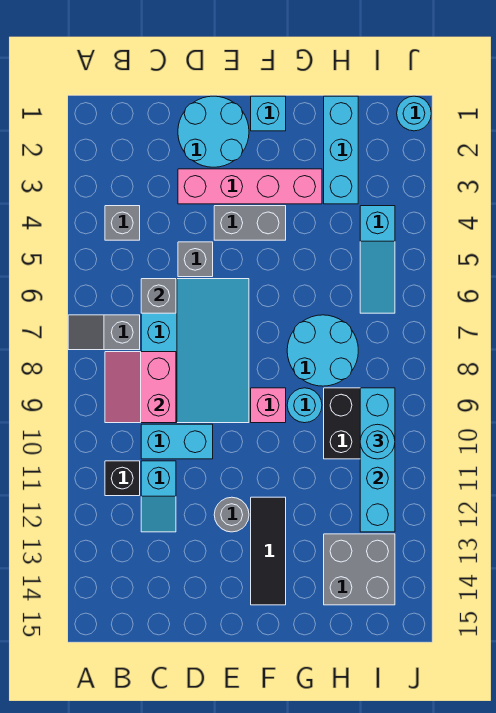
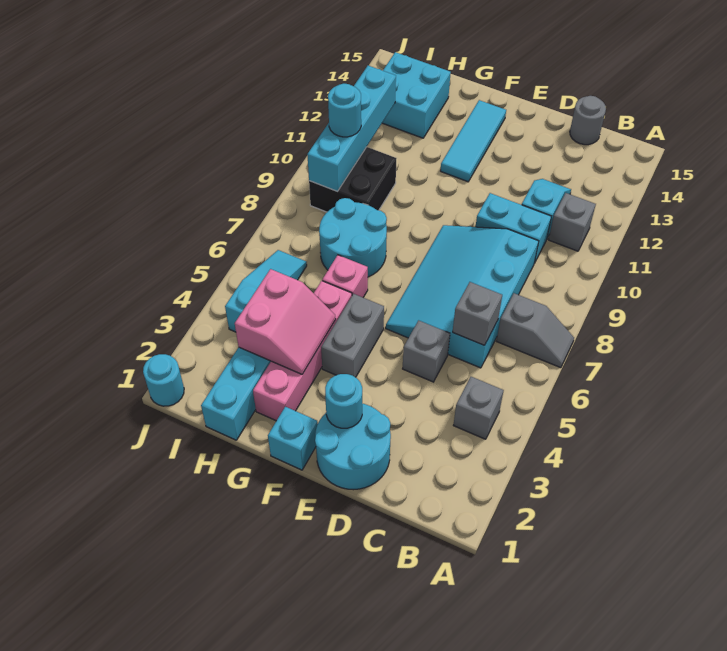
pink slope B8:C9 level 2 top C -> pink slope G3:H4 level 2 top H
black brick B11 level 1 -> grey brick B11 level 1
pink brick D3:G3 level 1 -> pink brick G2:G5 level 1
grey brick E4:F4 level 1 -> grey brick F4:F5 level 1
grey round brick E12 level 1 -> grey round brick C15 level 1
pink brick F9 level 1 -> pink brick G6 level 1
black tile F12:F14 level 1 -> cyan tile F12:F14 level 1
cyan round brick G9 level 1 -> cyan round brick E2 level 2
grey brick H13:I14 level 1 -> cyan brick H13:I14 level 1

